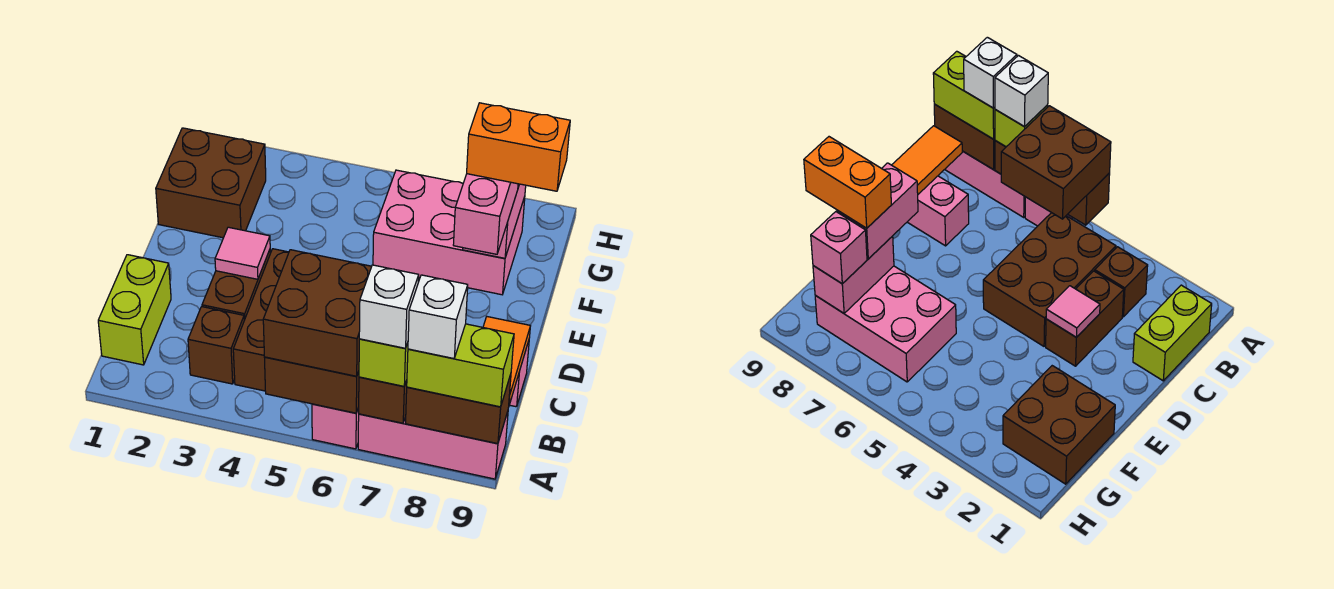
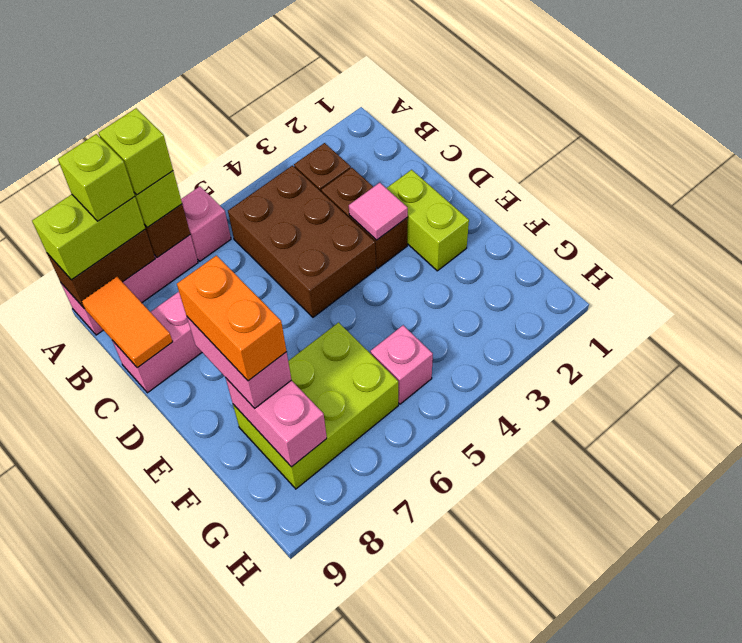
brown brick A5:A6 level 2 -> none
brown brick A5:B6 level 3 -> none
white brick A7 level 4 -> lime brick A7 level 4
white brick A8 level 4 -> lime brick A8 level 4
lime brick B1:C1 level 1 -> lime brick D2:E2 level 1
brown brick F1:G2 level 1 -> none
pink brick F6:G8 level 1 -> lime brick F6:G8 level 1
orange brick F8:F9 level 4 -> orange brick E8:F8 level 4
pink brick G8 level 3 -> pink brick G5 level 1

